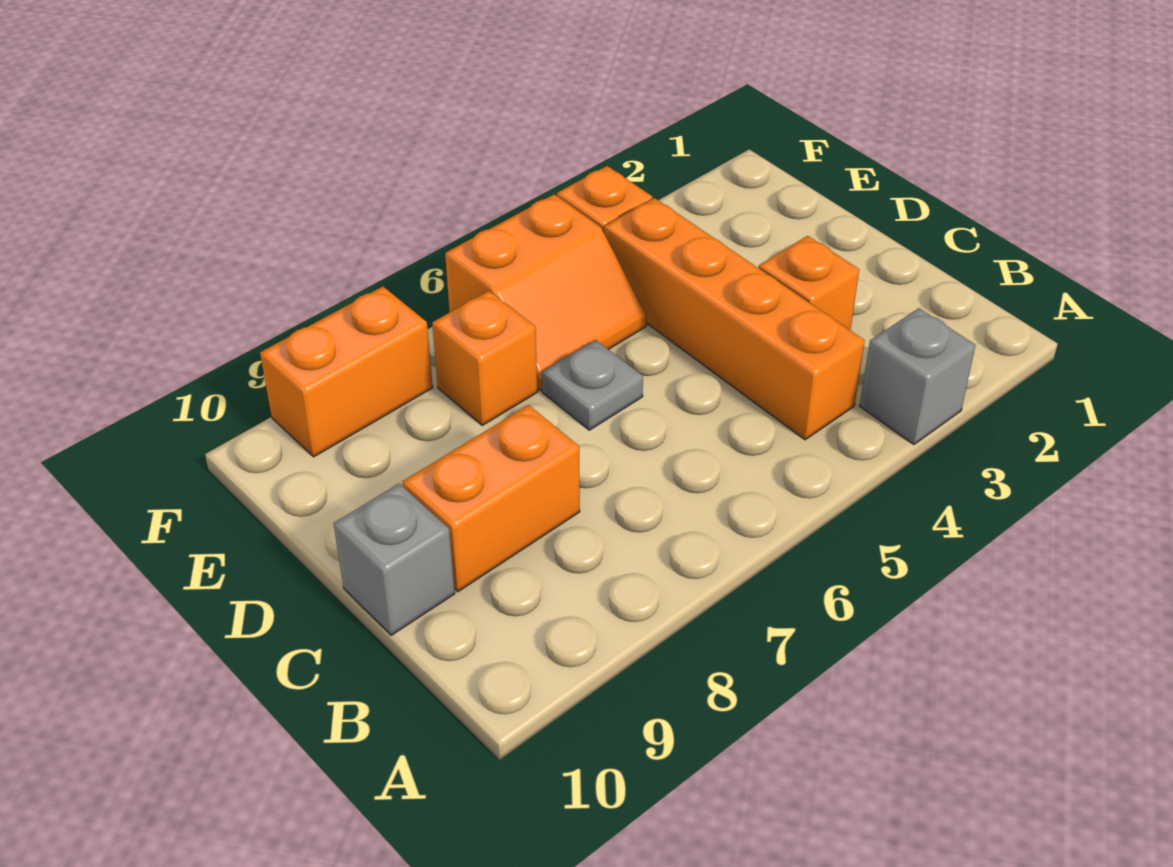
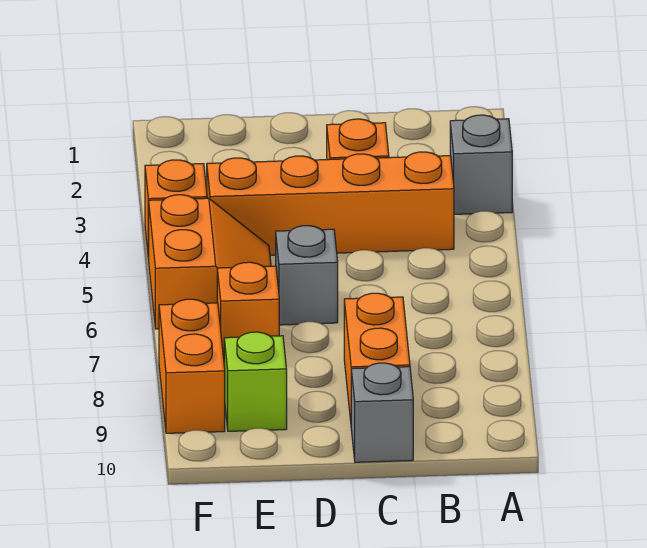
grey plate D6 level 1 -> grey brick D6 level 1
none -> lime brick E9 level 1

